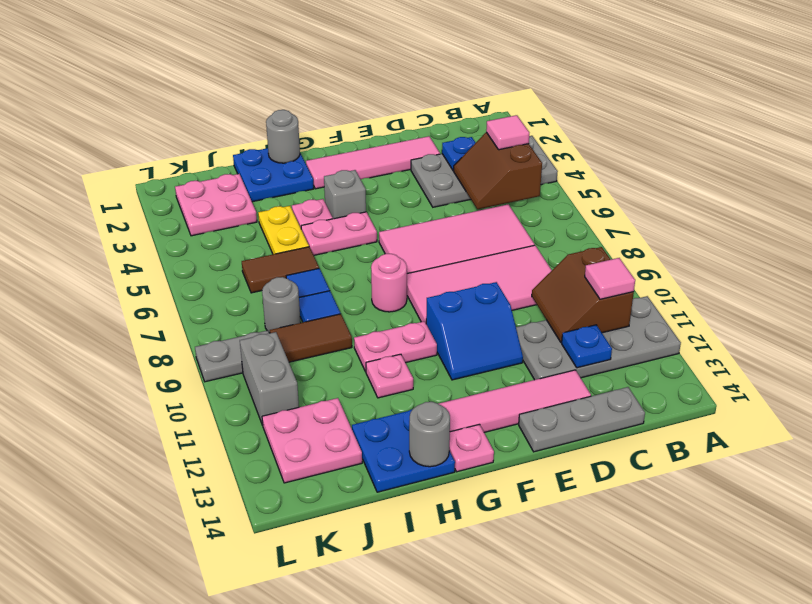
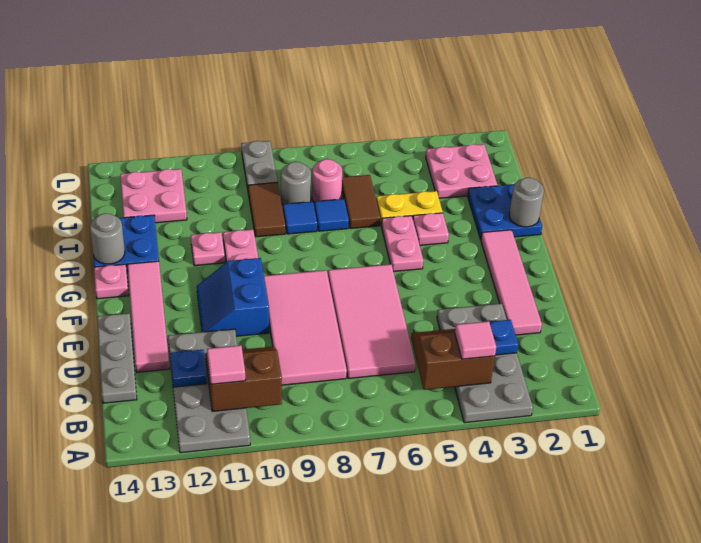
grey brick G4 level 1 -> none
pink round brick G8 level 1 -> pink round brick J7 level 1
grey brick K10:K11 level 1 -> none

